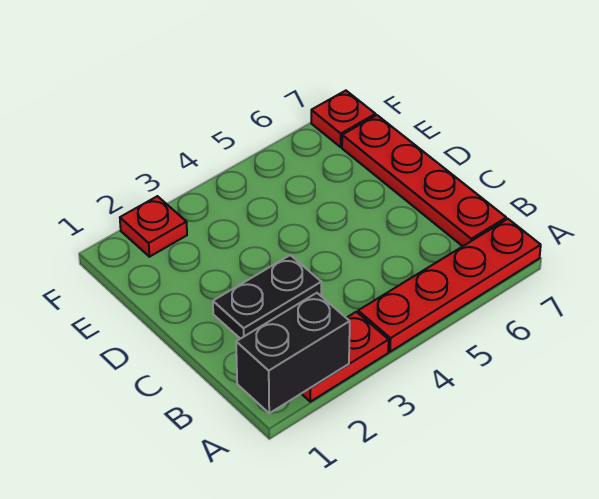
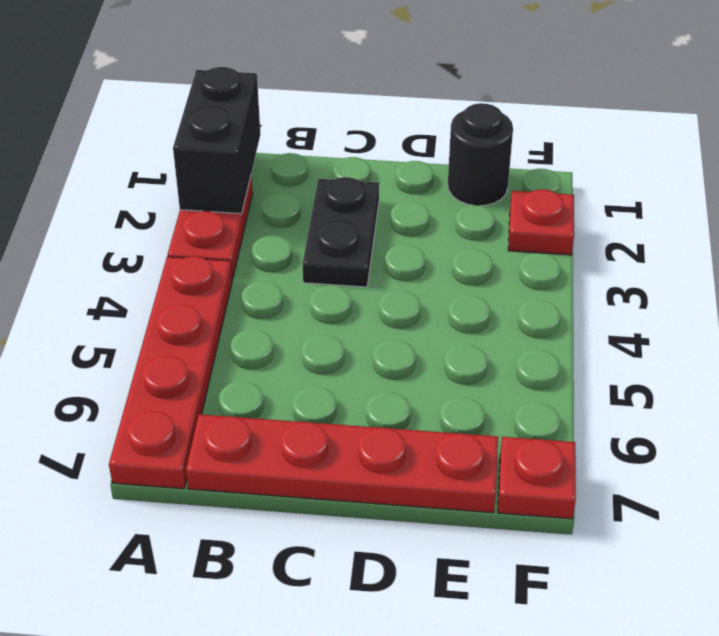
none -> black round brick E1 level 1

